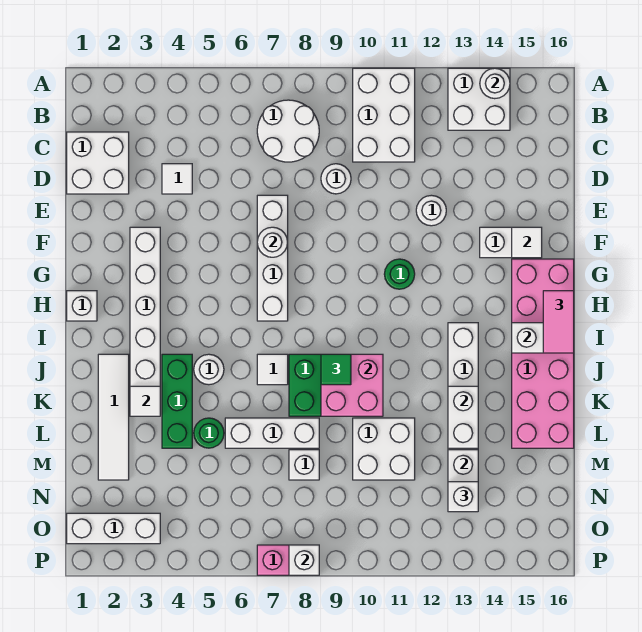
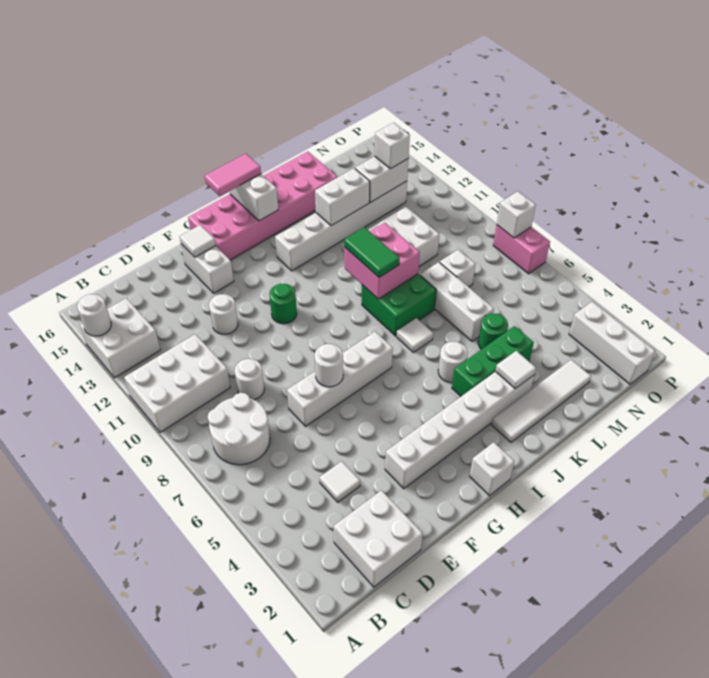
green tile J9 level 3 -> green tile J9:J10 level 3

